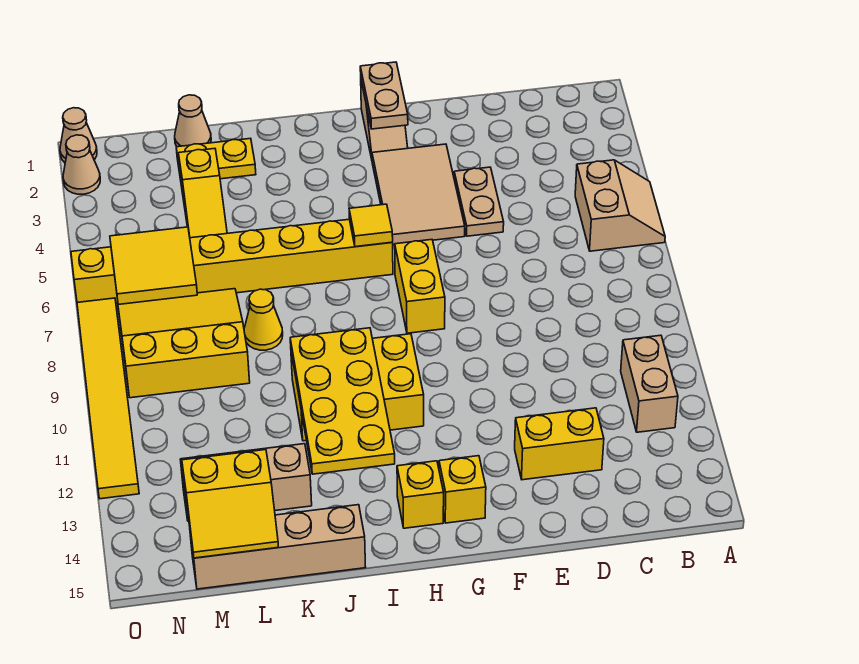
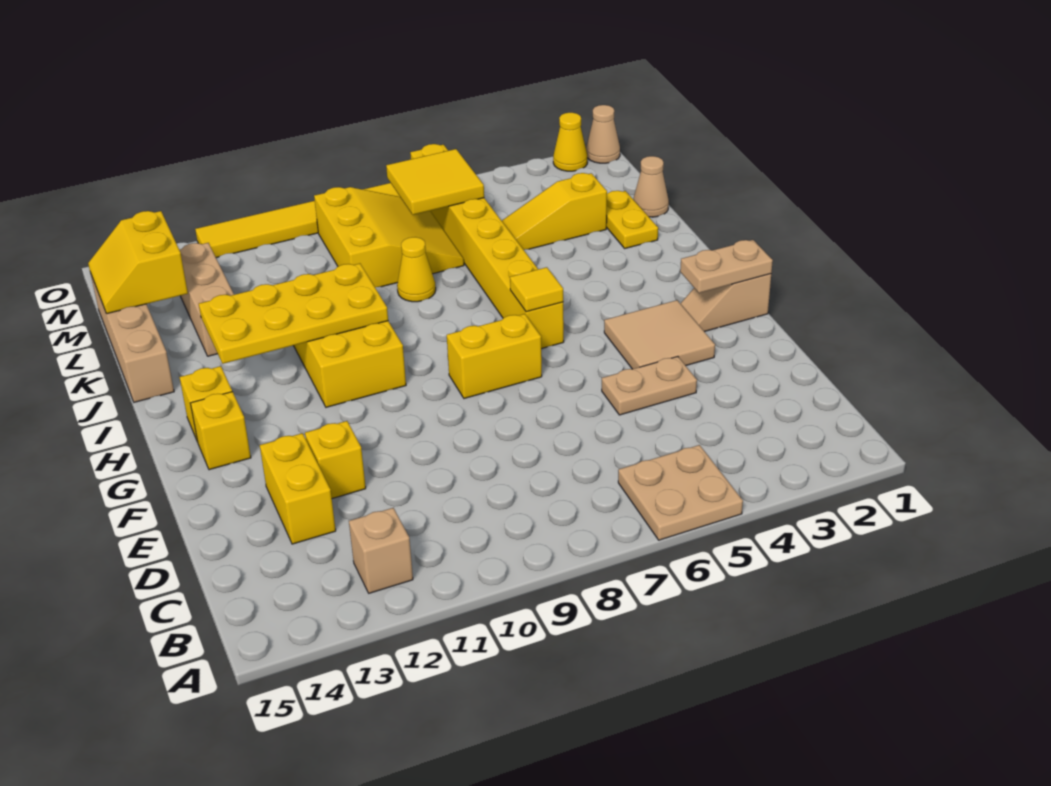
tan slope A5:B6 level 1 top B -> tan plate A5:B6 level 1
tan brick B11:B12 level 1 -> tan brick B12 level 1
none -> yellow brick E12 level 1
tan tile F3:G5 level 1 -> tan tile F3:G4 level 1
tan cone O2 level 1 -> yellow cone O2 level 1

